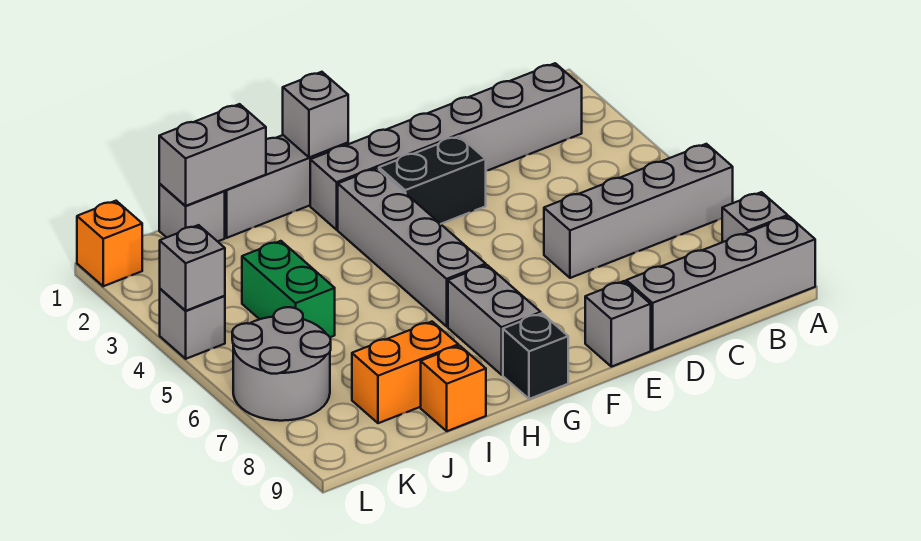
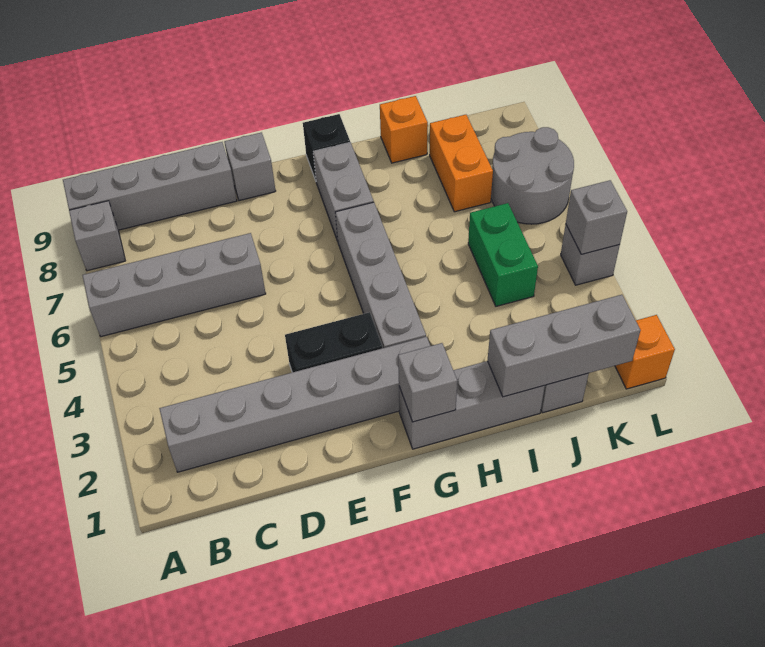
grey brick I1:J1 level 2 -> grey brick I1:K1 level 2
orange brick I8:J8 level 1 -> orange brick J7:J8 level 1

